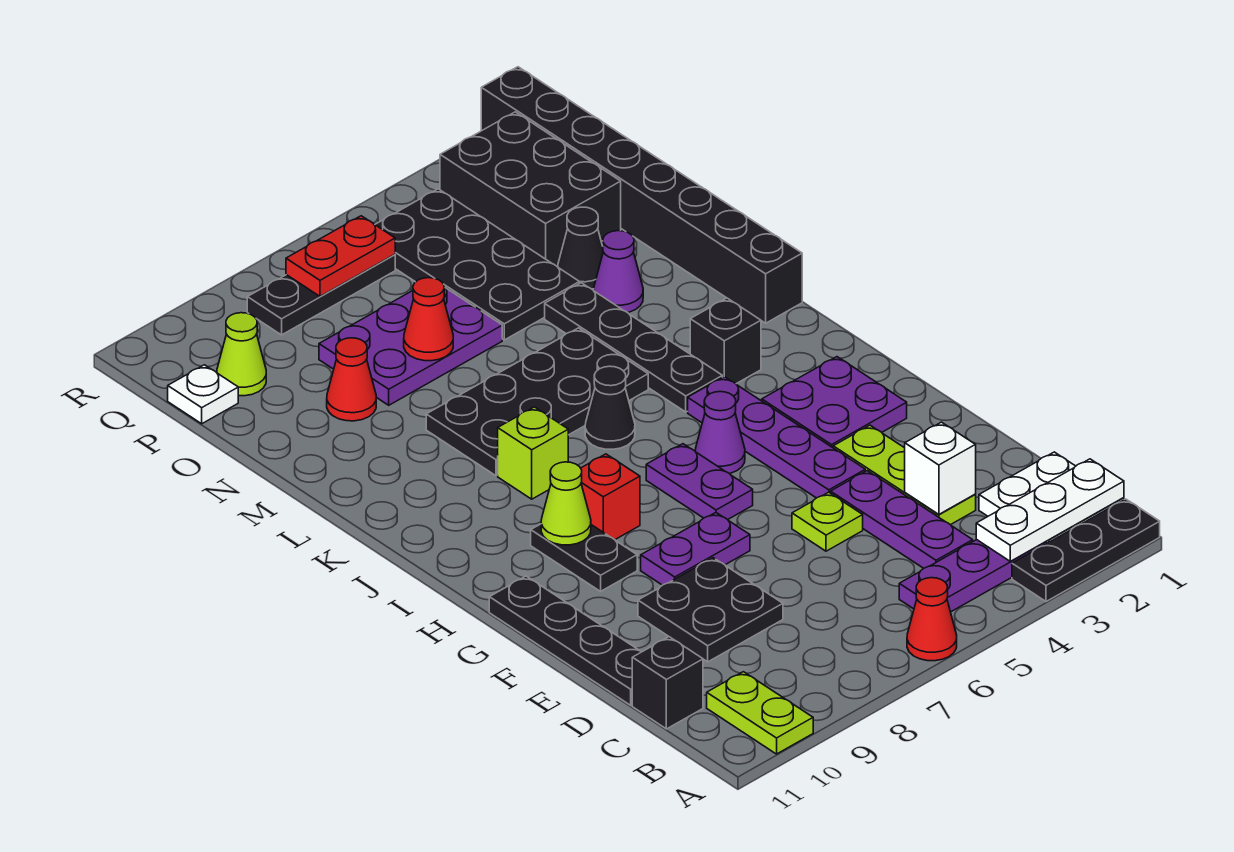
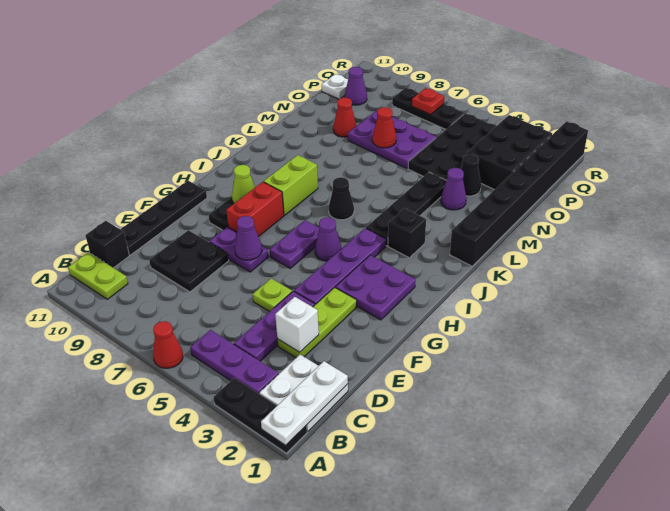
lime plate A10:B10 level 1 -> lime plate B10:B11 level 1
white plate B1:B3 level 2 -> white plate A1:C1 level 2
none -> purple cone F7 level 2
red brick H8 level 1 -> red brick G8:H8 level 1
lime brick J8 level 1 -> lime brick I8:J8 level 1
black plate K5:L8 level 1 -> none
lime cone P10 level 1 -> purple cone P10 level 1
red plate Q6:Q7 level 2 -> red plate Q7 level 2

